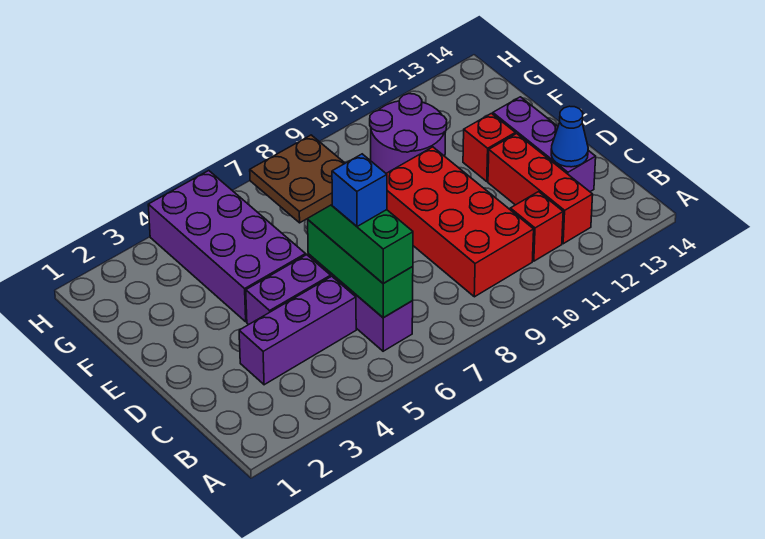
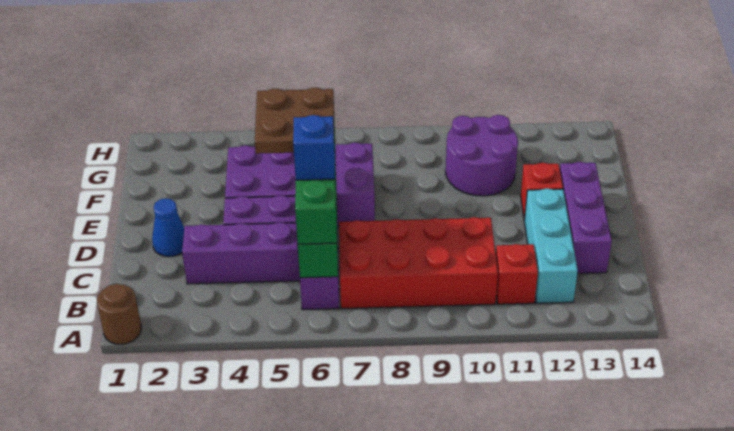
none -> brown round brick A1 level 1
red brick B9:E10 level 1 -> red brick B7:C10 level 1
red brick B12:D12 level 1 -> cyan brick B12:D12 level 1
blue cone C13 level 2 -> blue cone D2 level 1
purple brick E4:H5 level 1 -> purple brick E4:F7 level 1

